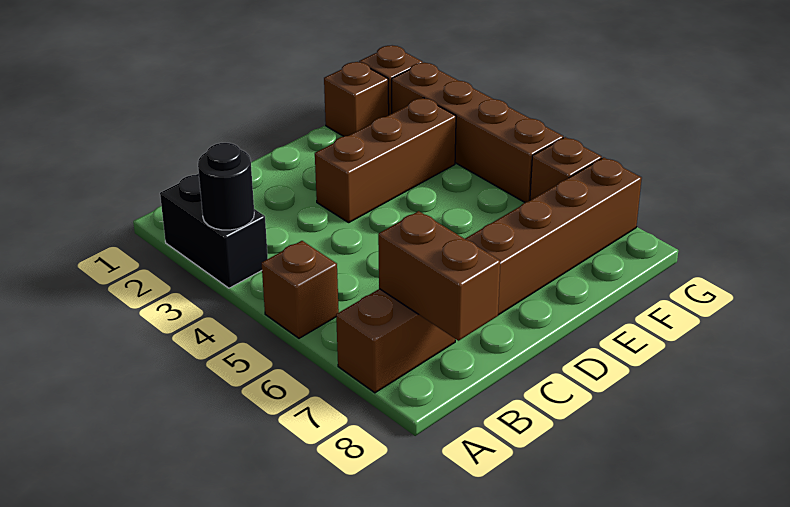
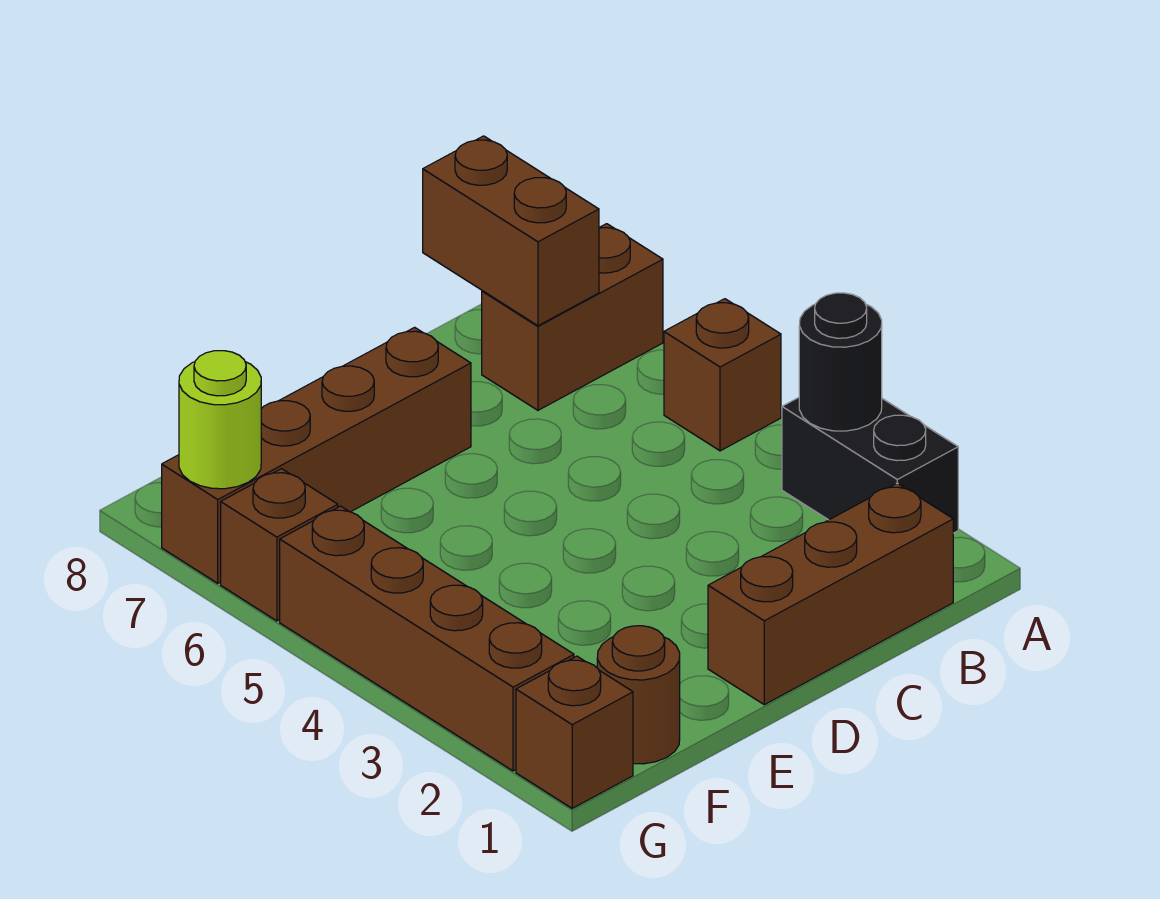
brown brick D3:F3 level 1 -> brown brick B1:D1 level 1
brown brick F1 level 1 -> brown round brick F1 level 1
none -> lime round brick G7 level 2

